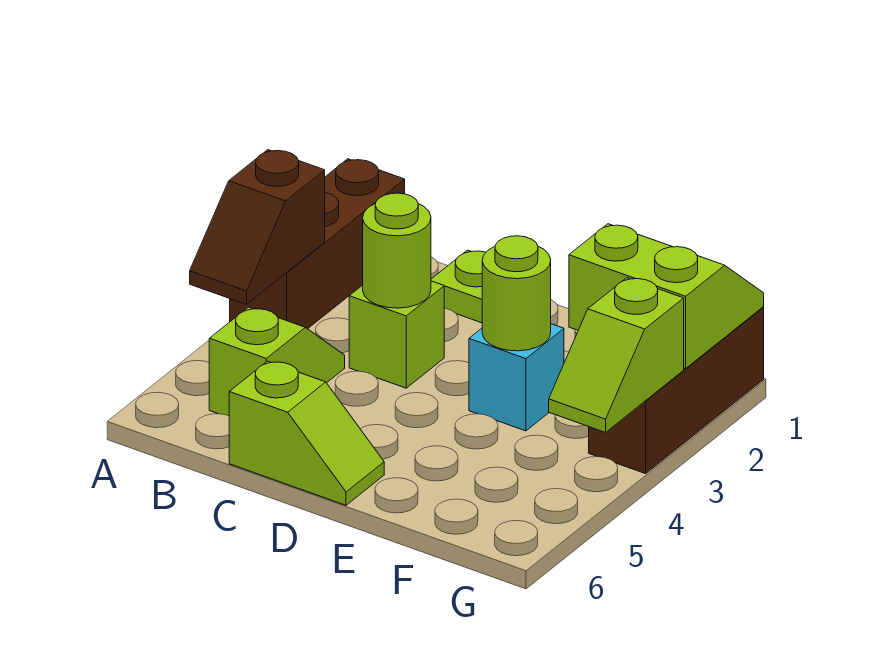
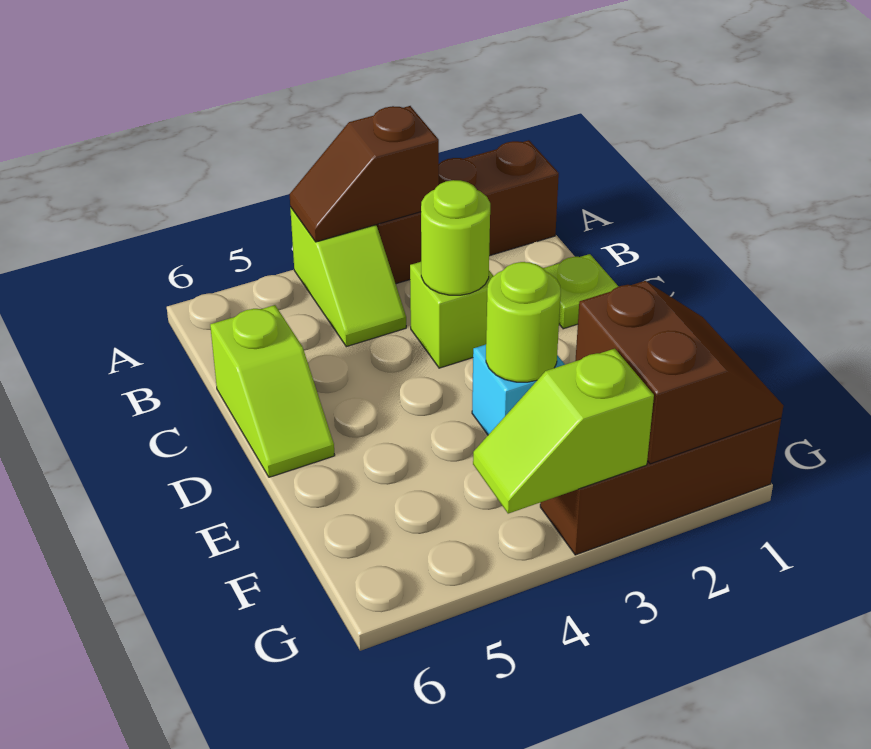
lime slope B4:B5 level 1 top 5 -> lime slope A4:B4 level 1 top A
lime slope F1:G2 level 2 top 2 -> brown slope F1:G2 level 2 top 2

